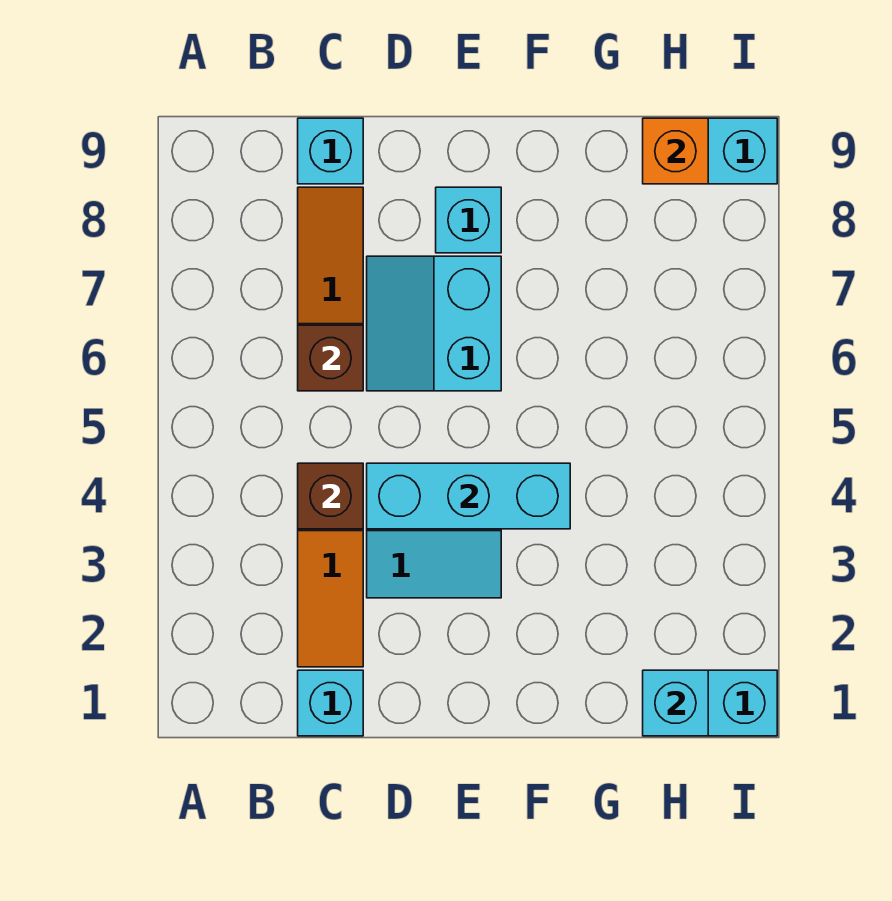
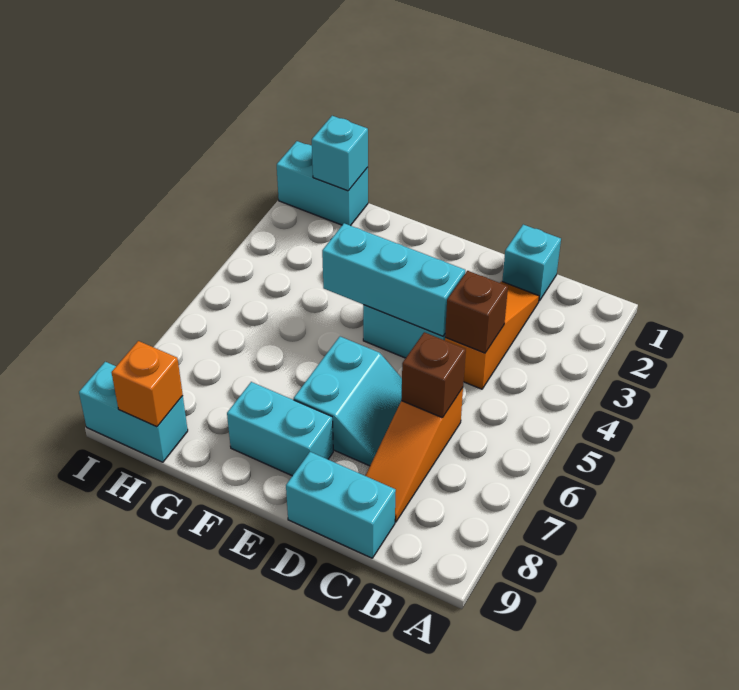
cyan brick C9 level 1 -> cyan brick C9:D9 level 1
cyan brick E8 level 1 -> cyan brick E8:F8 level 1

